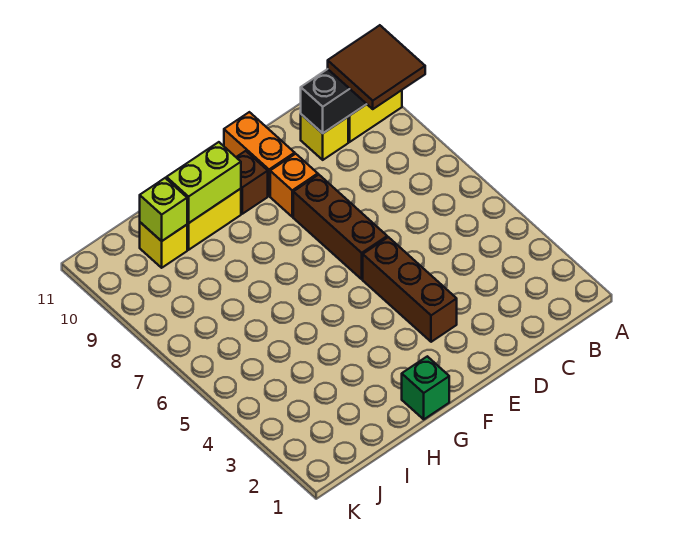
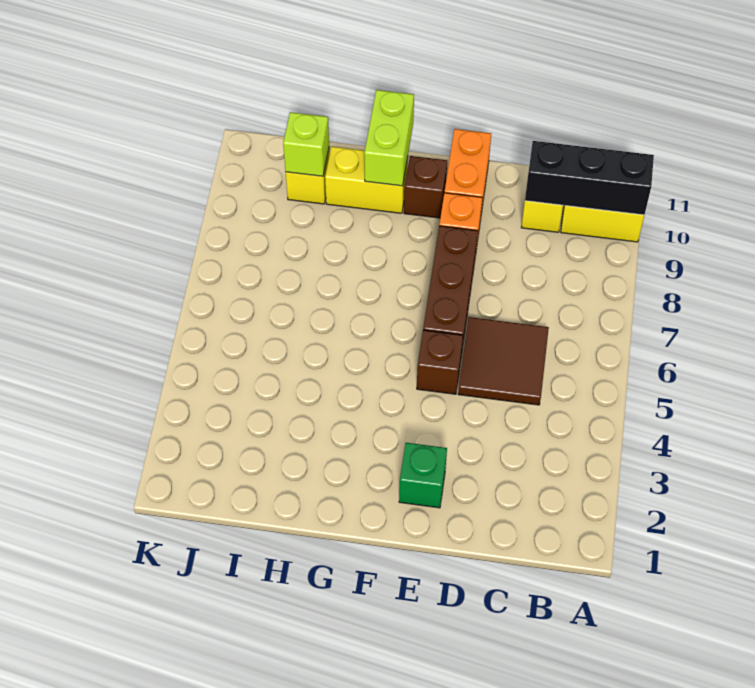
brown tile A9:B10 level 3 -> brown tile C5:D6 level 1
brown brick E3:E5 level 1 -> brown brick E5 level 1
green brick G1 level 1 -> green brick E2 level 1
lime brick G10:H10 level 2 -> lime brick G10:G11 level 2

